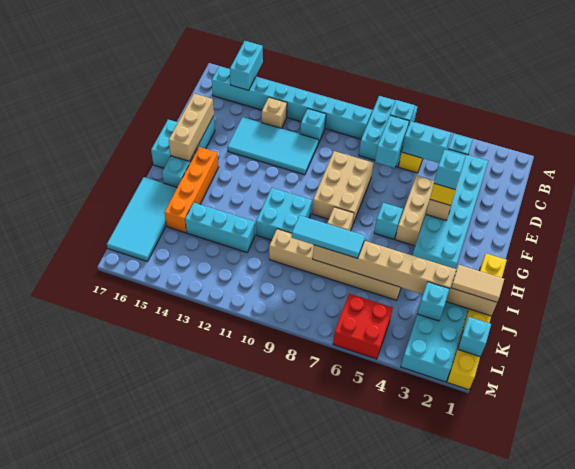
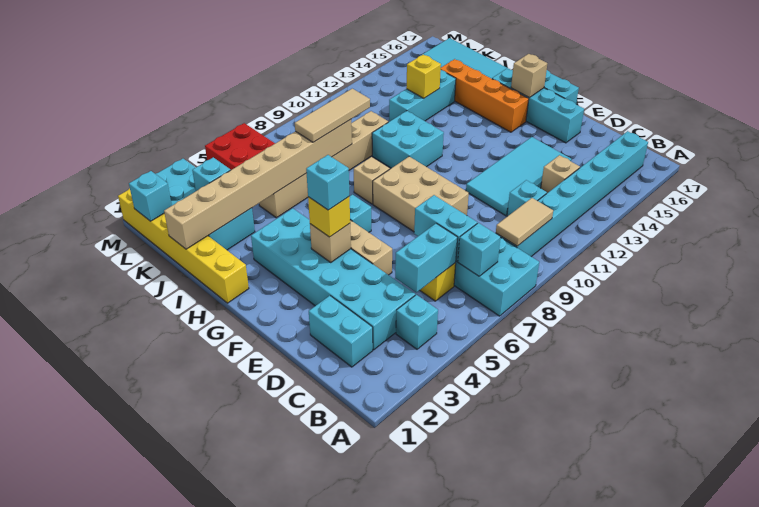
cyan brick A15:B15 level 2 -> cyan brick C2:D2 level 1
tan brick E16:G16 level 2 -> tan brick G16 level 2
tan tile J1:J2 level 3 -> tan tile B9:B10 level 2
cyan tile J7:J9 level 3 -> tan tile J7:J9 level 3
none -> yellow brick J13 level 2

